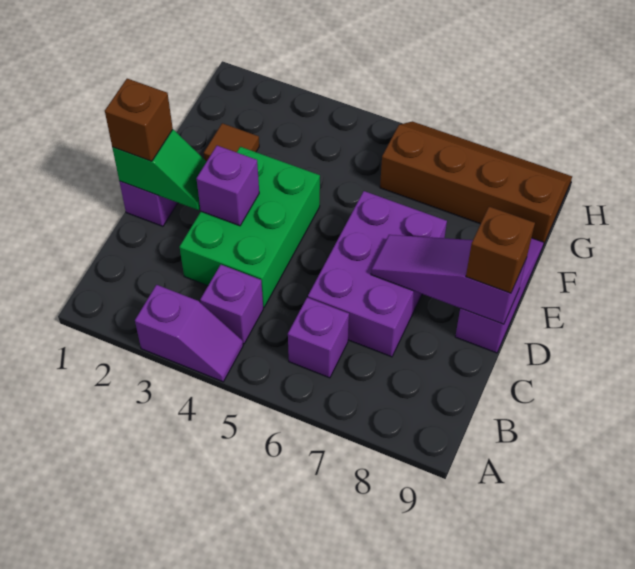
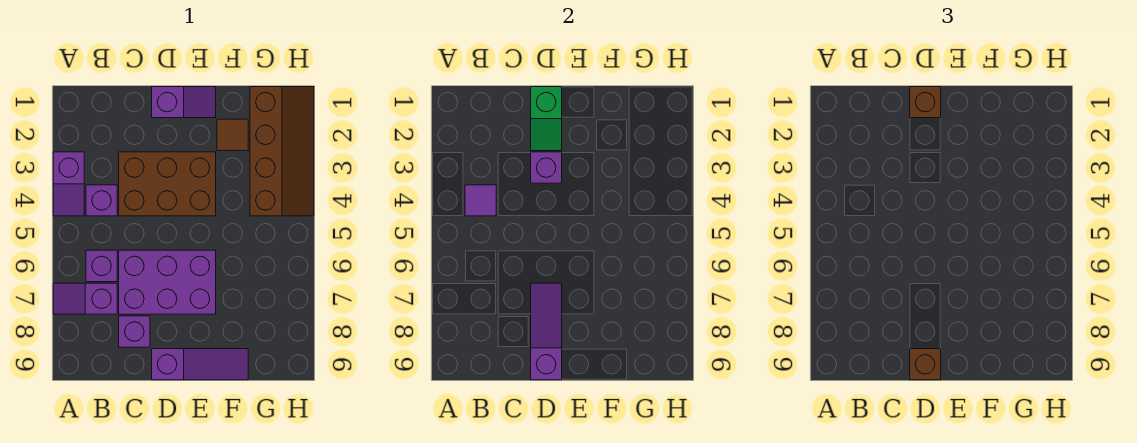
none -> purple slope A7:B7 level 1 top B
none -> purple tile B4 level 2
green brick C3:E4 level 1 -> brown brick C3:E4 level 1
none -> purple brick C8 level 1
brown slope G6:H9 level 1 top G -> brown slope G1:H4 level 1 top G

